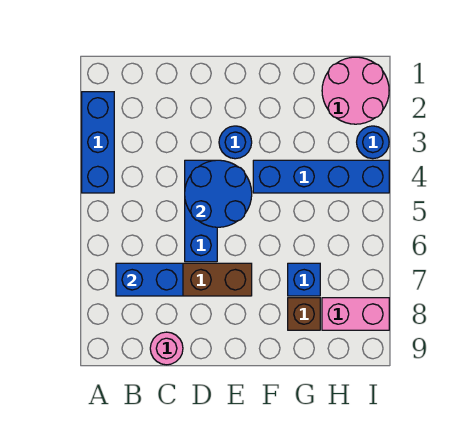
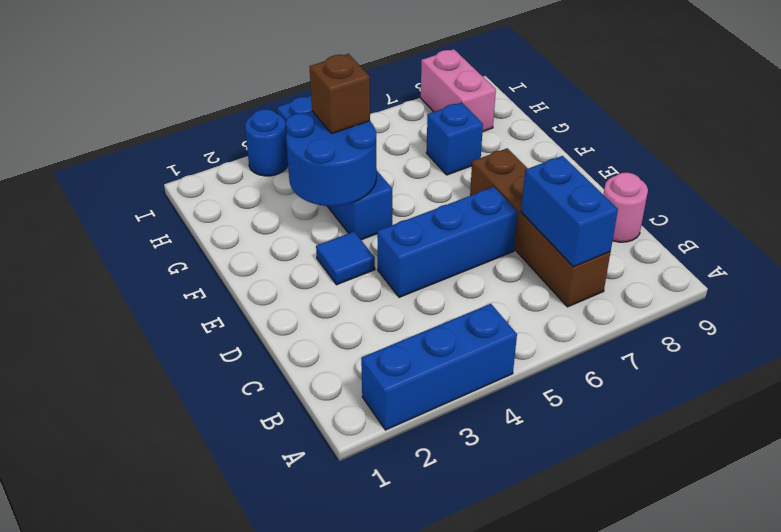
blue round brick D4:E5 level 2 -> blue round brick F3:G4 level 2
blue round brick E3 level 1 -> blue tile E3 level 1
brown brick G8 level 1 -> brown brick G4 level 3
pink round brick H1:I2 level 1 -> none

